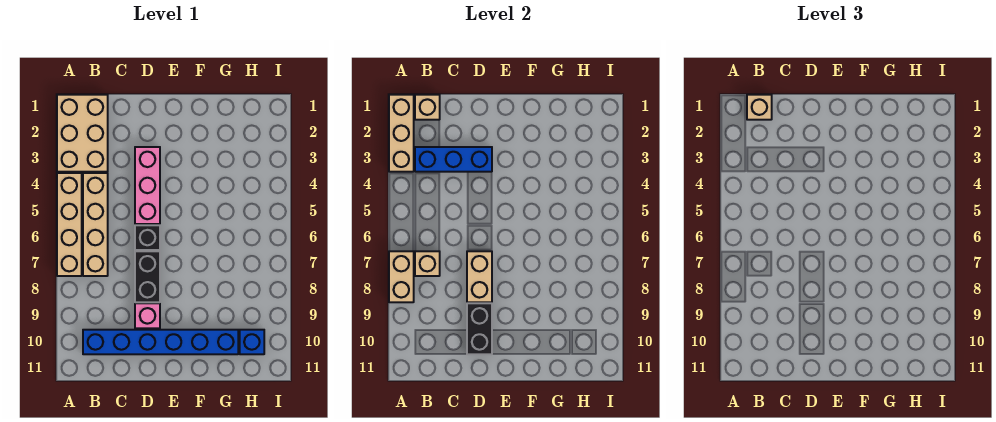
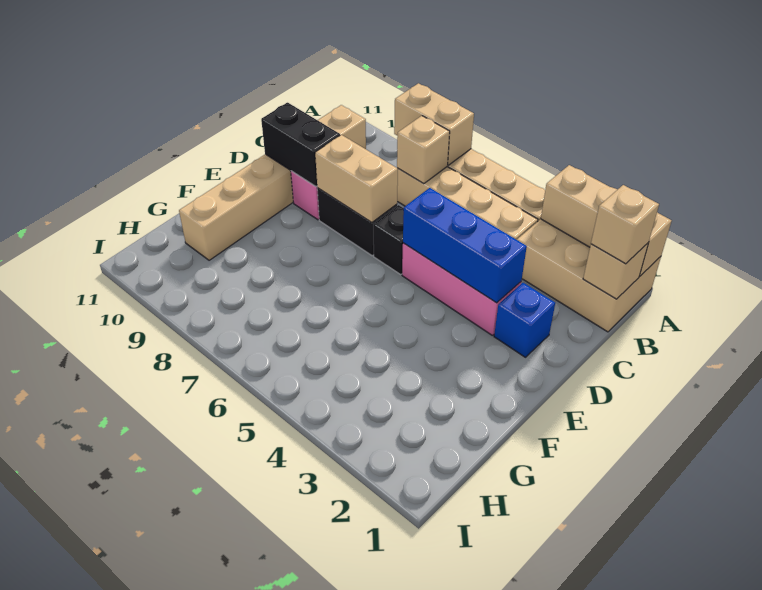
blue brick B3:D3 level 2 -> blue brick D3:D5 level 2
blue brick B10:G10 level 1 -> tan brick B10:G10 level 1
blue brick H10 level 1 -> blue brick D2 level 1

